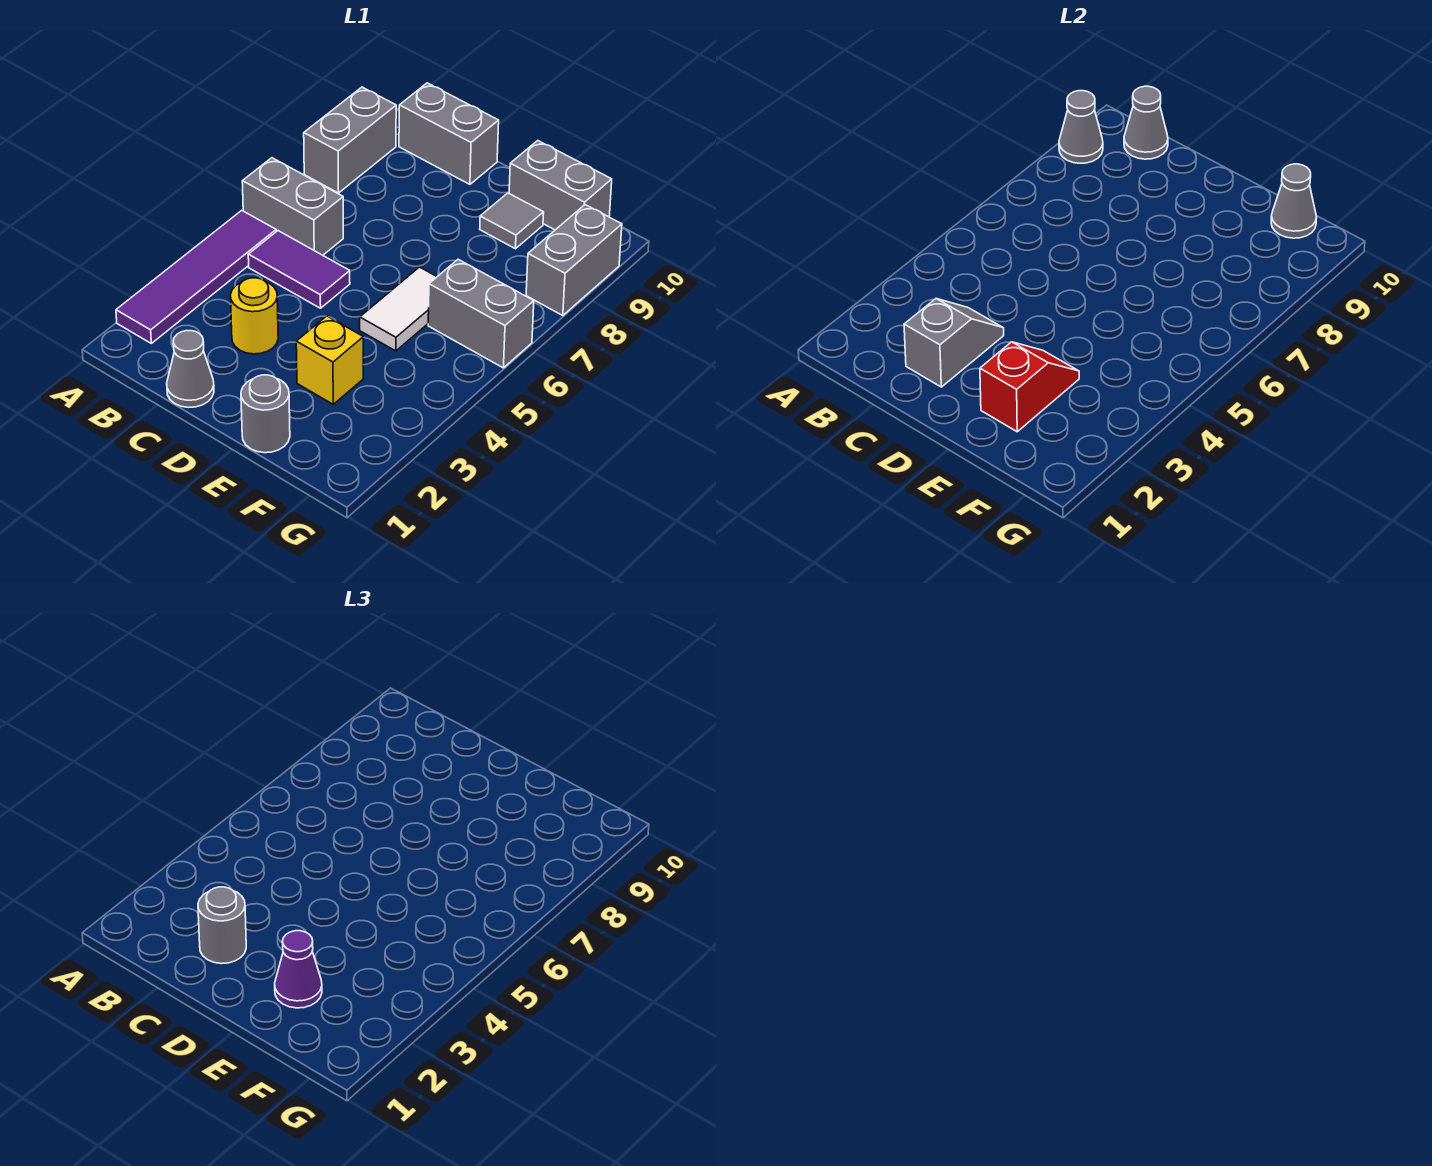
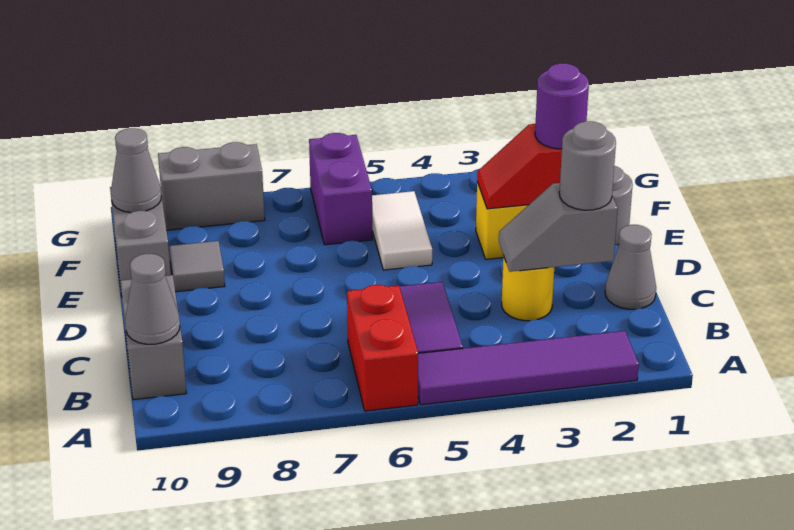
grey brick A6:B6 level 1 -> red brick A6:B6 level 1
grey brick A8:A9 level 1 -> none
grey cone A9 level 2 -> none
purple cone E2 level 3 -> purple round brick E2 level 3
white tile E5:E6 level 1 -> white tile E5:F5 level 1
grey brick F6:G6 level 1 -> purple brick F6:G6 level 1

